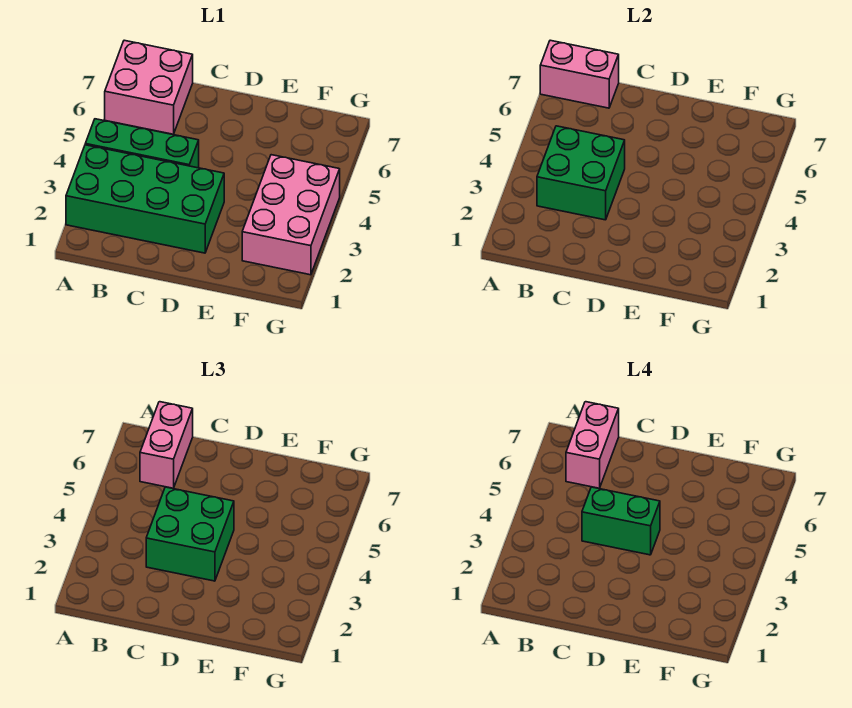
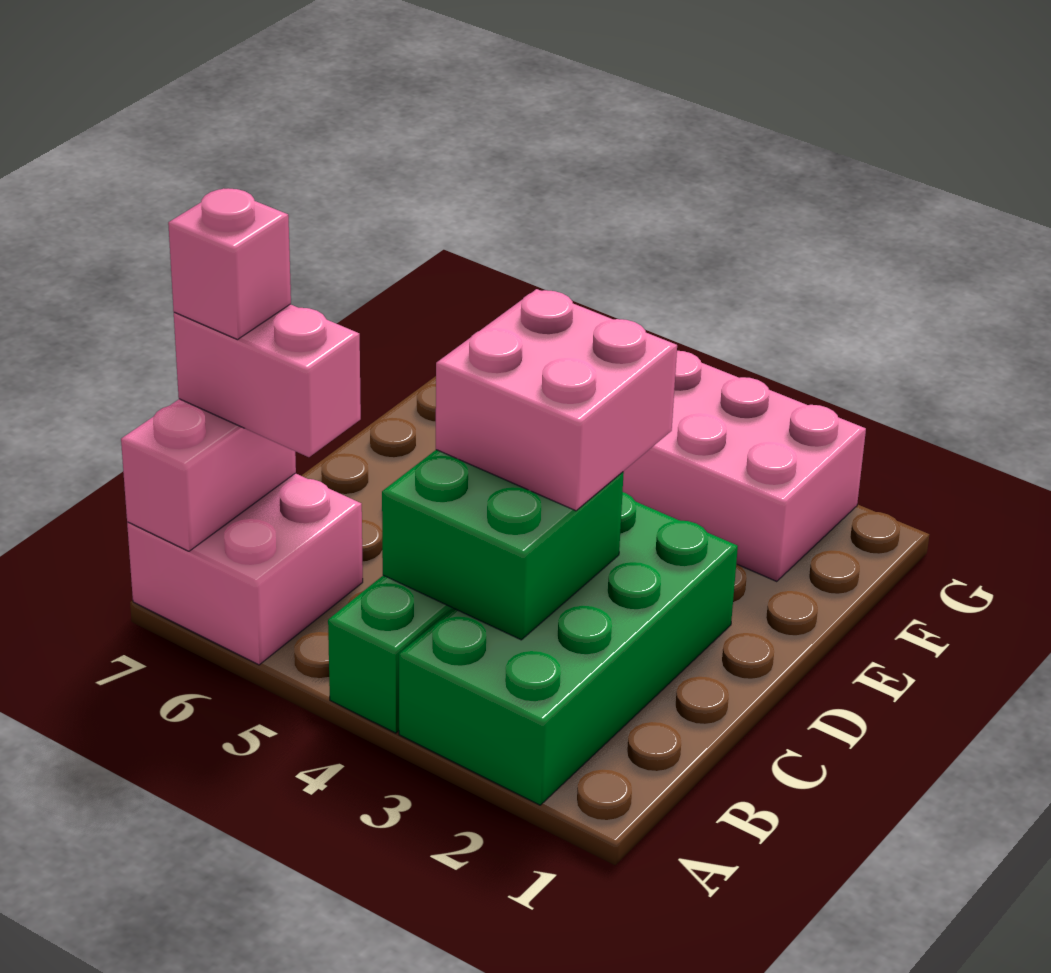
pink brick B6:B7 level 4 -> pink brick B7 level 4
green brick C3:D4 level 3 -> pink brick C3:D4 level 3
green brick C4:D4 level 4 -> none

